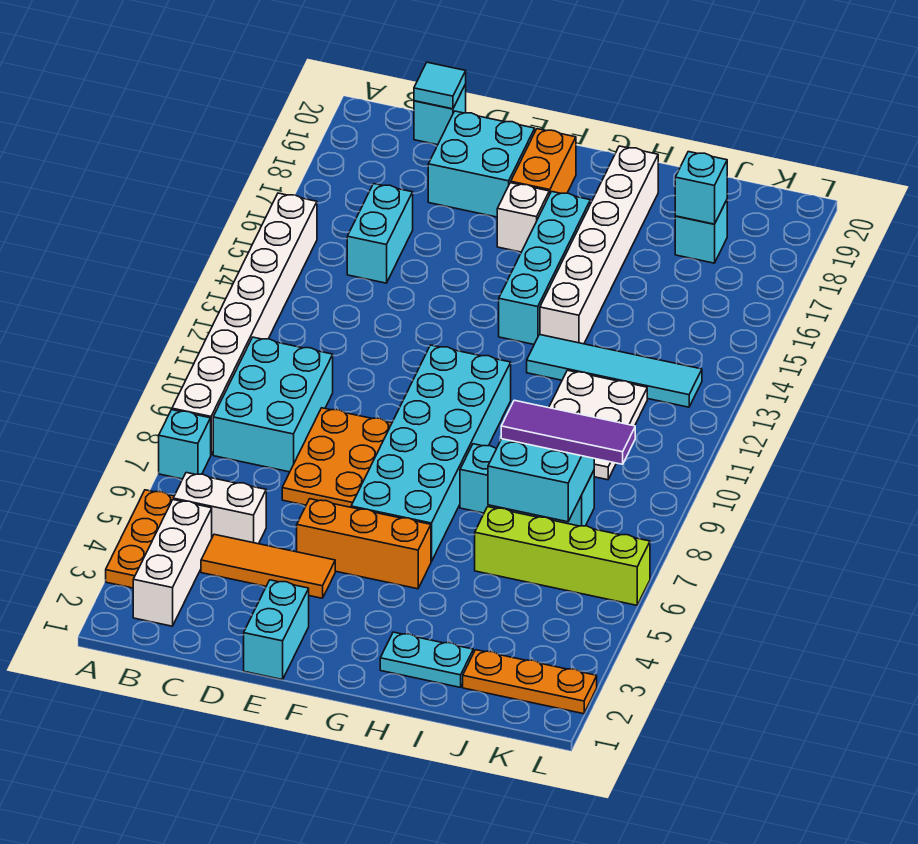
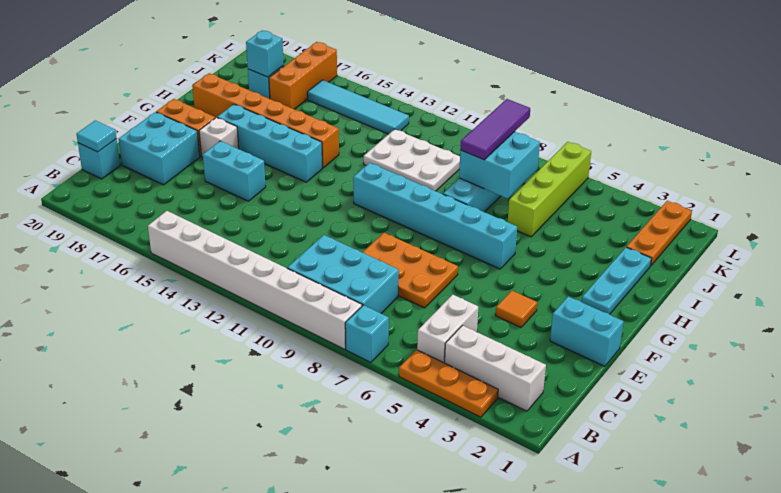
orange tile C4:E4 level 1 -> orange tile E4 level 1
cyan brick C15:C16 level 1 -> cyan brick E15:E16 level 1
orange brick E5:G5 level 1 -> orange brick J17:L17 level 1
cyan brick F6:G11 level 1 -> cyan brick G6:G11 level 1
cyan plate H2:I2 level 1 -> cyan plate G2:I2 level 1
cyan tile H13:K13 level 1 -> cyan tile K13:K16 level 1
white brick H14:H19 level 1 -> orange brick H14:H19 level 1

